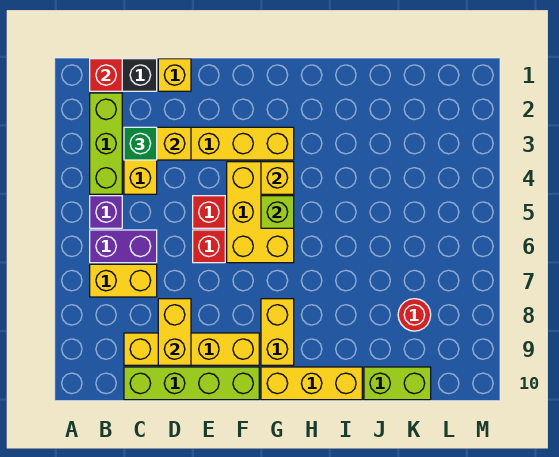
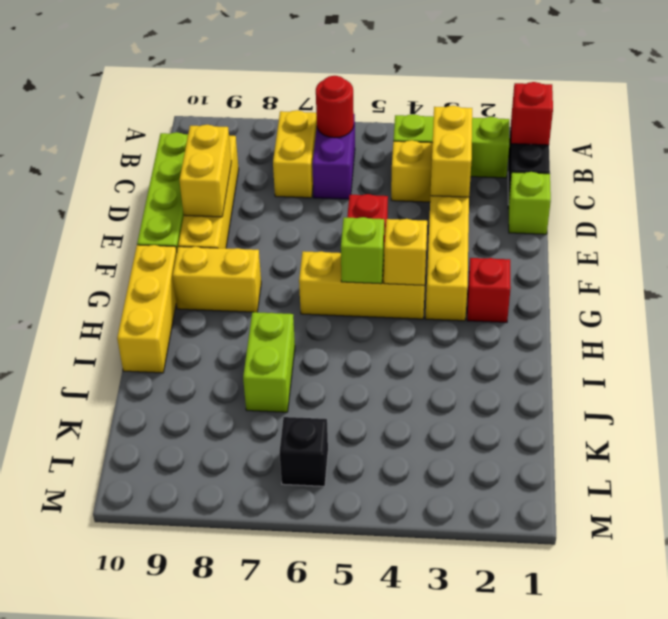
purple brick B5 level 1 -> none
green brick C3 level 3 -> none
yellow brick D1 level 1 -> lime brick D1 level 1
yellow brick D8:D9 level 2 -> yellow brick D9:E9 level 2
red brick E6 level 1 -> red brick G2 level 1
yellow brick F4:G6 level 1 -> yellow brick G4:G6 level 1
lime brick J10:K10 level 1 -> lime brick I7:J7 level 1
red round brick K8 level 1 -> red round brick B6 level 2
none -> black brick L6 level 1

